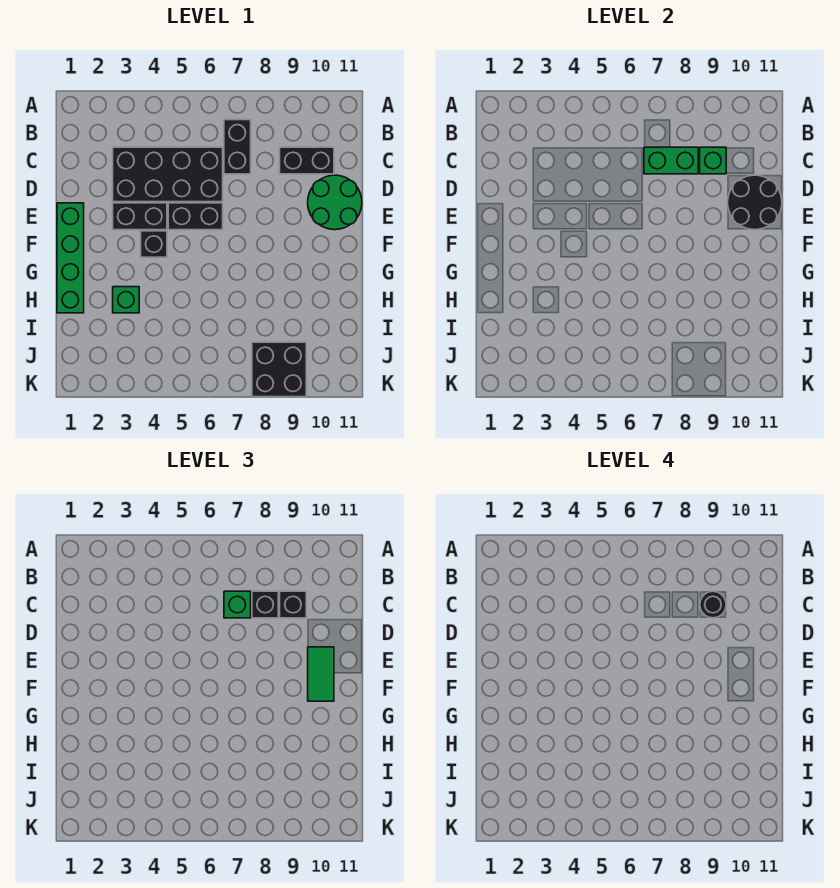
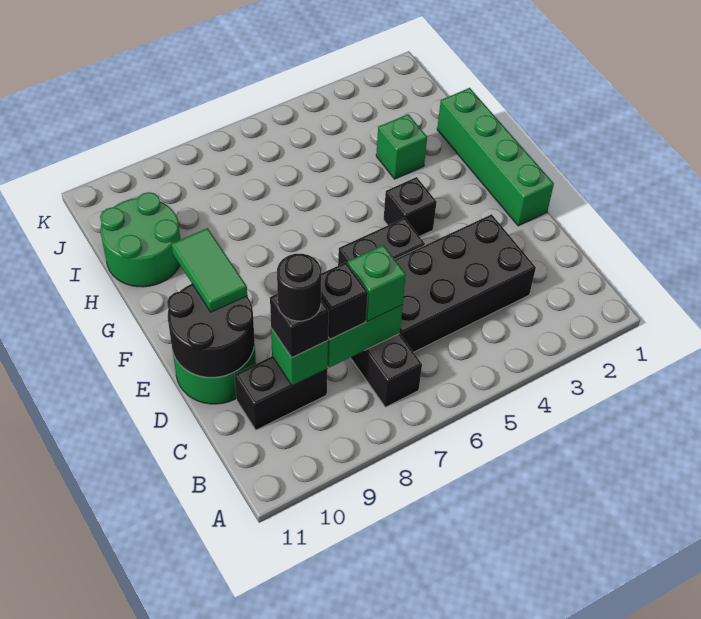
black brick E3:E4 level 1 -> none
none -> green round brick H10:I11 level 1
black brick J8:K9 level 1 -> none

